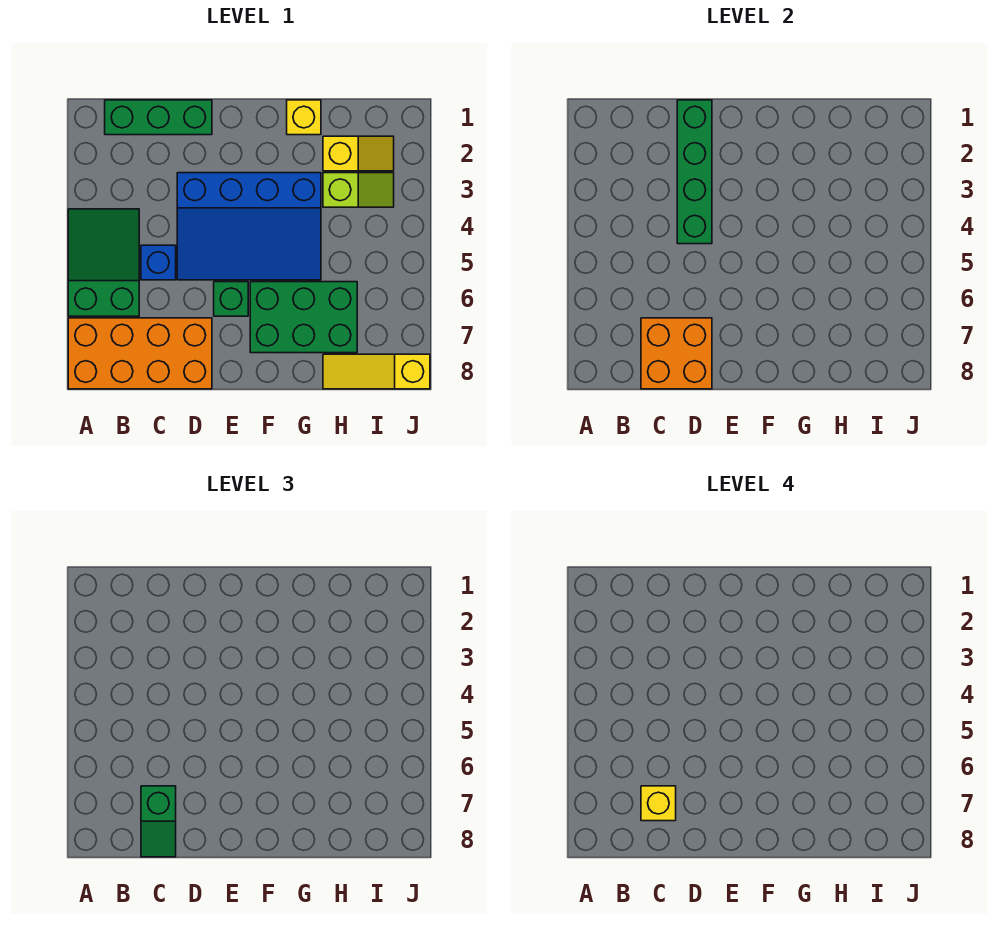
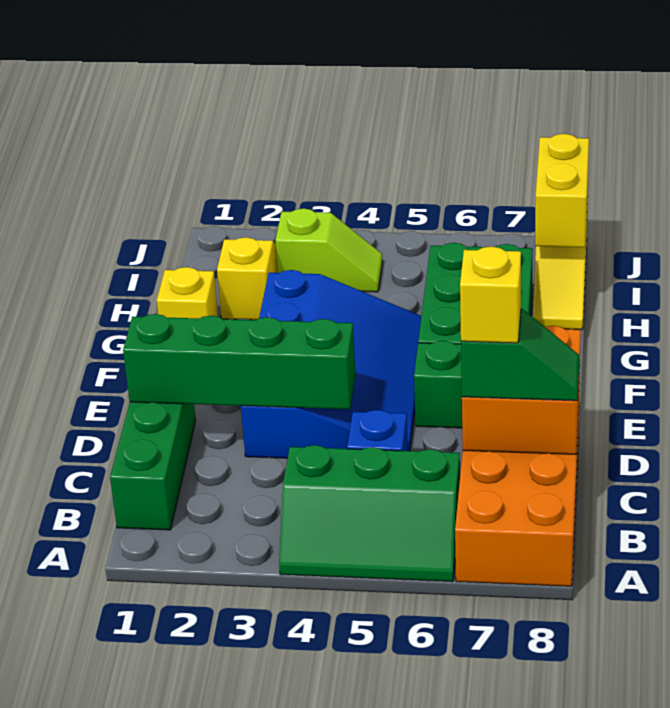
green slope A4:B6 level 1 top 6 -> green slope A4:B6 level 1 top B
lime slope H3:I3 level 1 top H -> lime slope I3:I4 level 1 top 3
none -> yellow brick I8:J8 level 2

